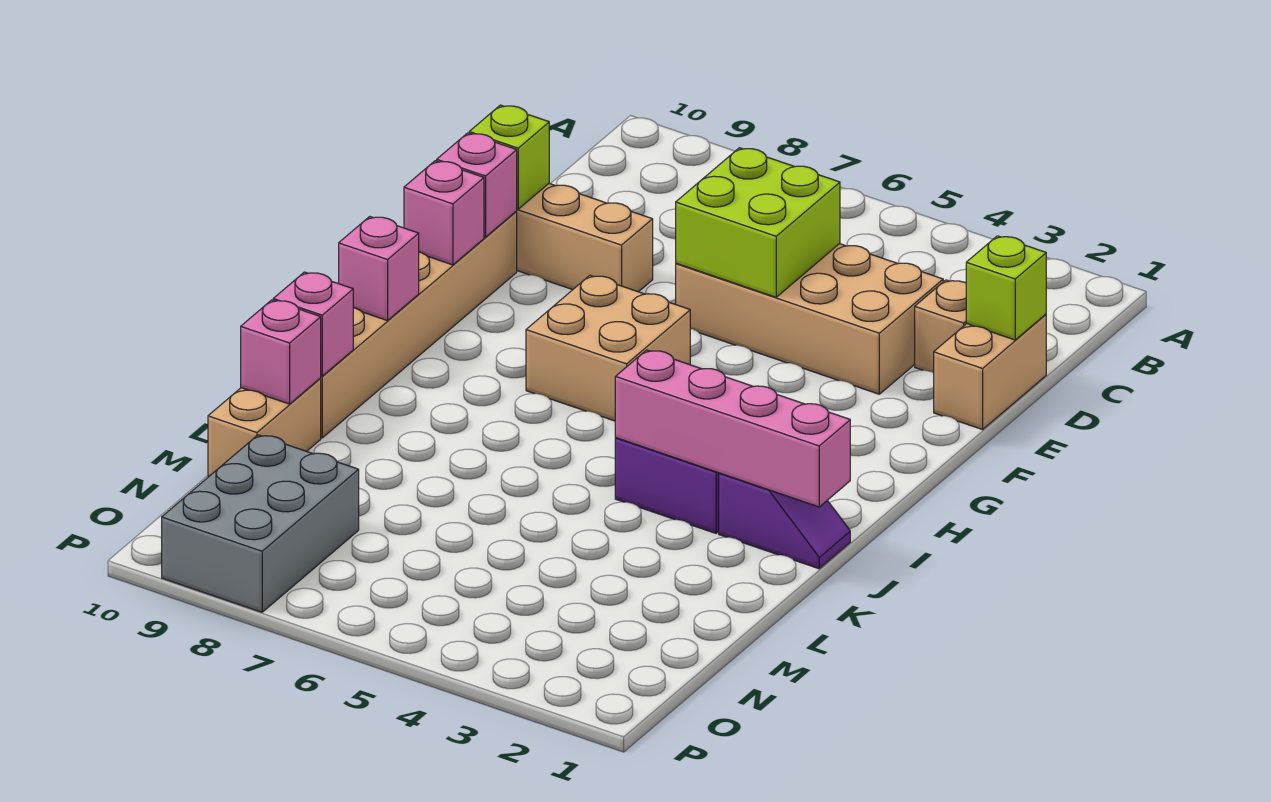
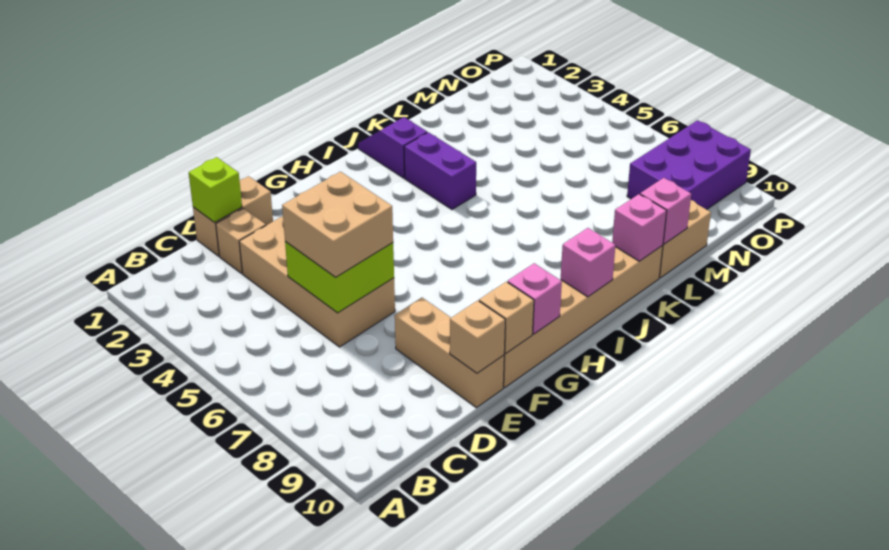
lime brick E10 level 2 -> tan brick E10 level 2
pink brick F10 level 2 -> tan brick F10 level 2
tan brick G6:H7 level 1 -> tan brick D5:E6 level 3
pink brick J1:J4 level 2 -> none
grey brick N8:P9 level 1 -> purple brick N8:P9 level 1

